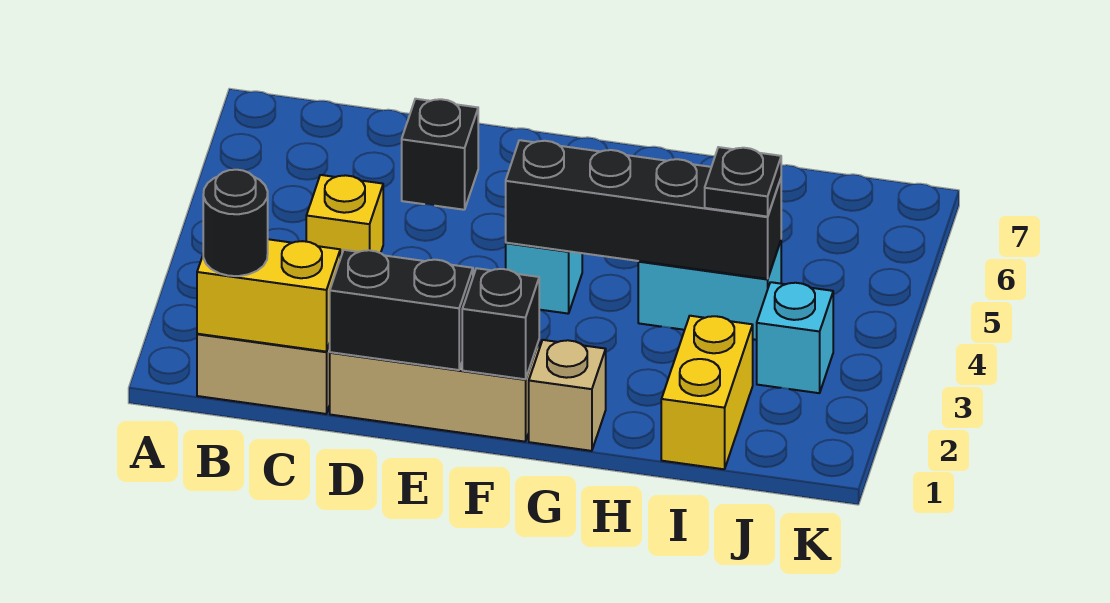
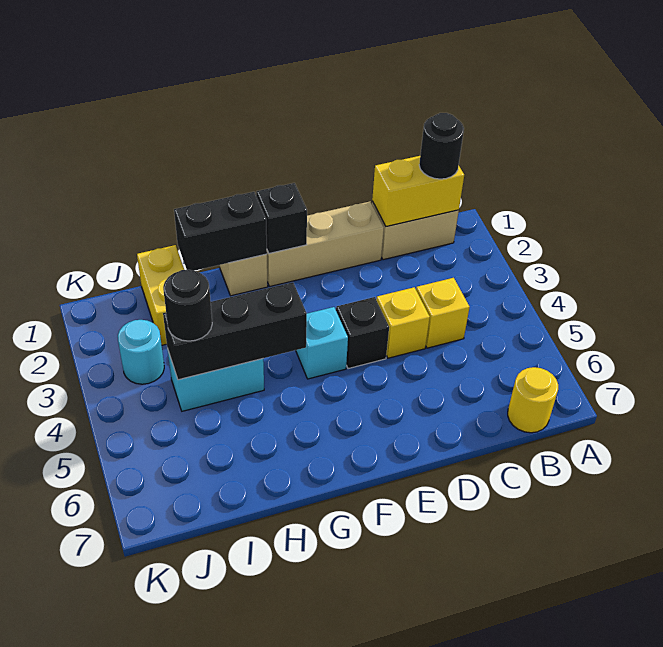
none -> yellow round brick B7 level 1
black brick D1:E1 level 2 -> black brick G1:H1 level 2
none -> yellow brick D4 level 1
black brick D6 level 1 -> black brick E4 level 1
black brick F4:I4 level 2 -> black brick G4:I4 level 2
black plate I4 level 3 -> black round brick I4 level 3
cyan brick J3 level 1 -> cyan round brick J3 level 1

